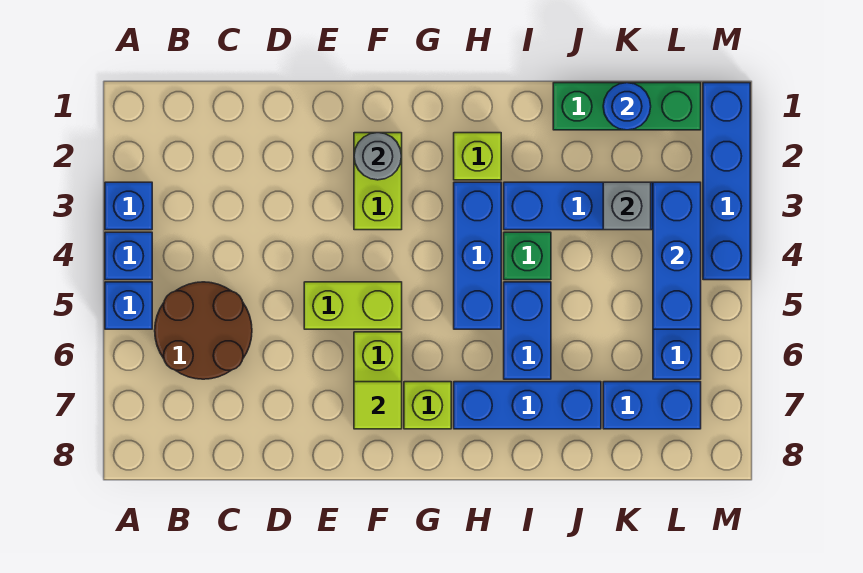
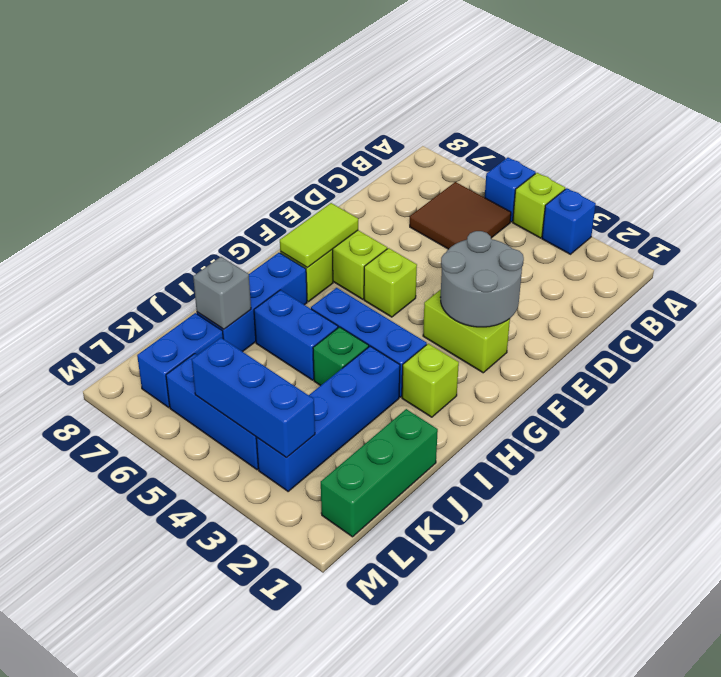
blue brick A4 level 1 -> lime brick A4 level 1
brown round brick B5:C6 level 1 -> brown tile B5:C6 level 1
lime brick E5:F5 level 1 -> lime brick F5 level 1
grey round brick F2 level 2 -> grey round brick E2:F3 level 2
lime tile F7 level 2 -> lime tile F7:G7 level 2
blue round brick K1 level 2 -> none
grey brick K3 level 2 -> grey brick J7 level 2
blue brick M1:M4 level 1 -> none

